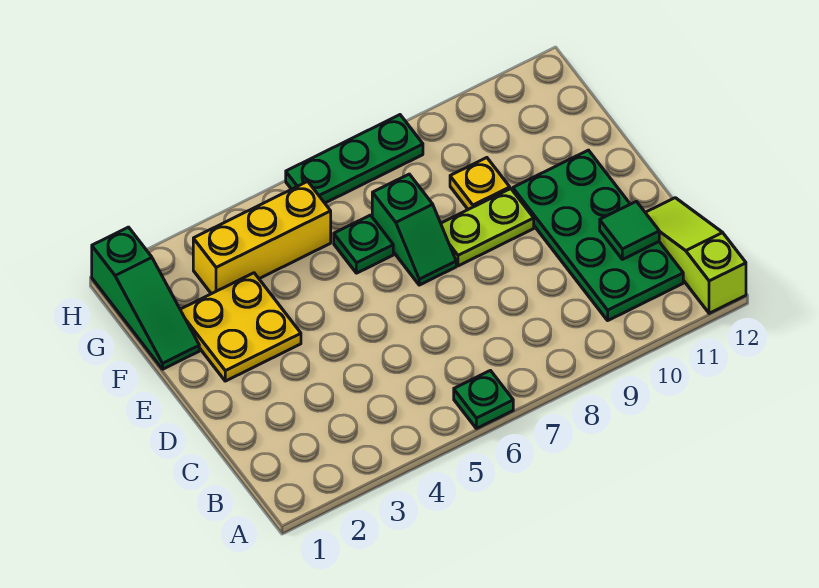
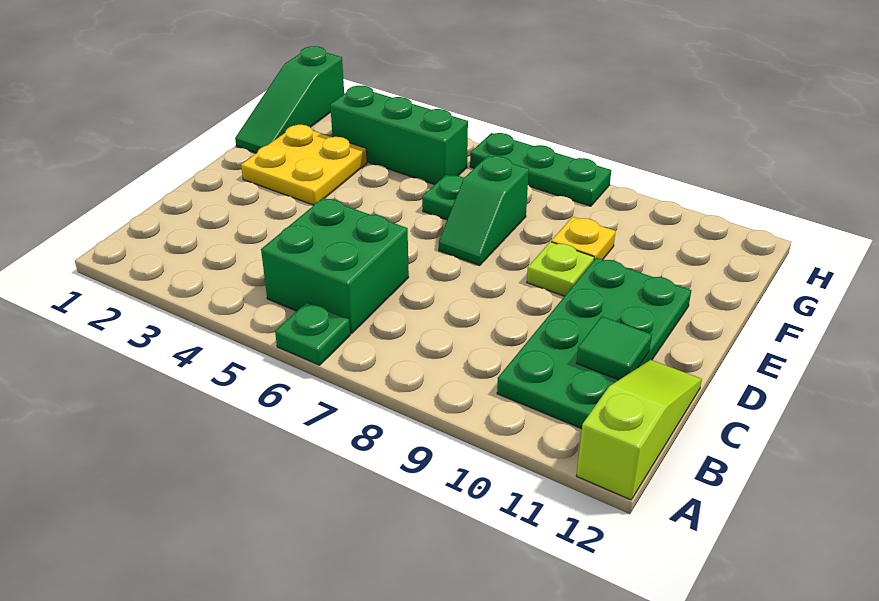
none -> green brick B5:C6 level 1
lime plate E8:E9 level 1 -> lime plate E9 level 1
yellow brick G3:G5 level 1 -> green brick G3:G5 level 1

